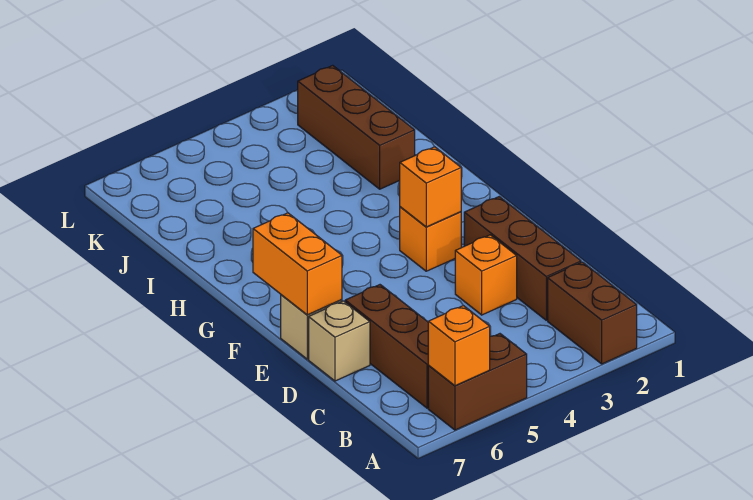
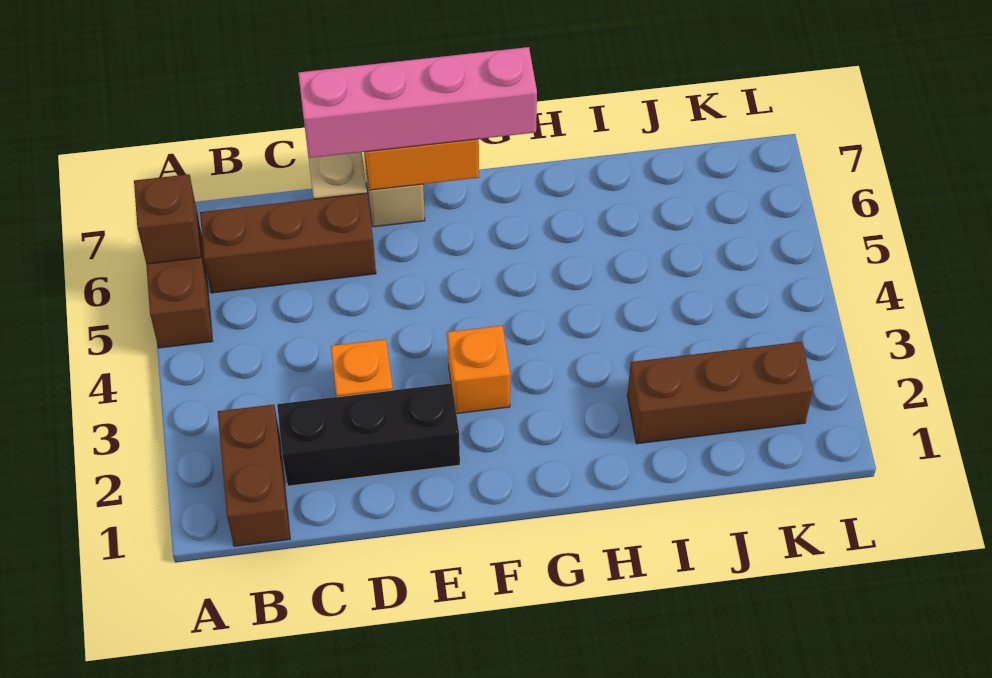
brown brick A2:B2 level 1 -> brown brick B1:B2 level 1
orange brick A6 level 2 -> brown brick A6 level 2
brown brick C2:E2 level 1 -> black brick C2:E2 level 1
none -> pink brick D7:G7 level 3
orange brick F3 level 2 -> none

